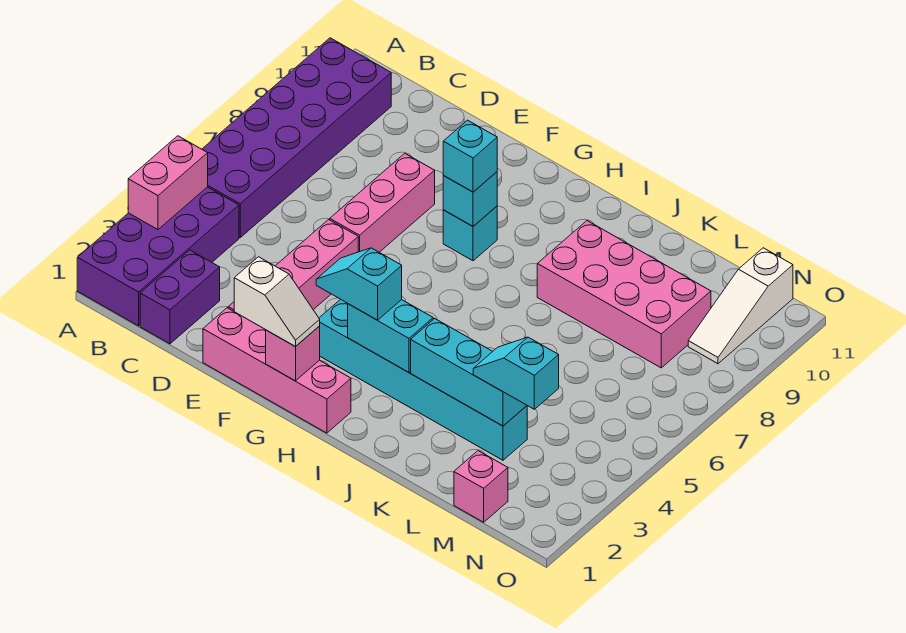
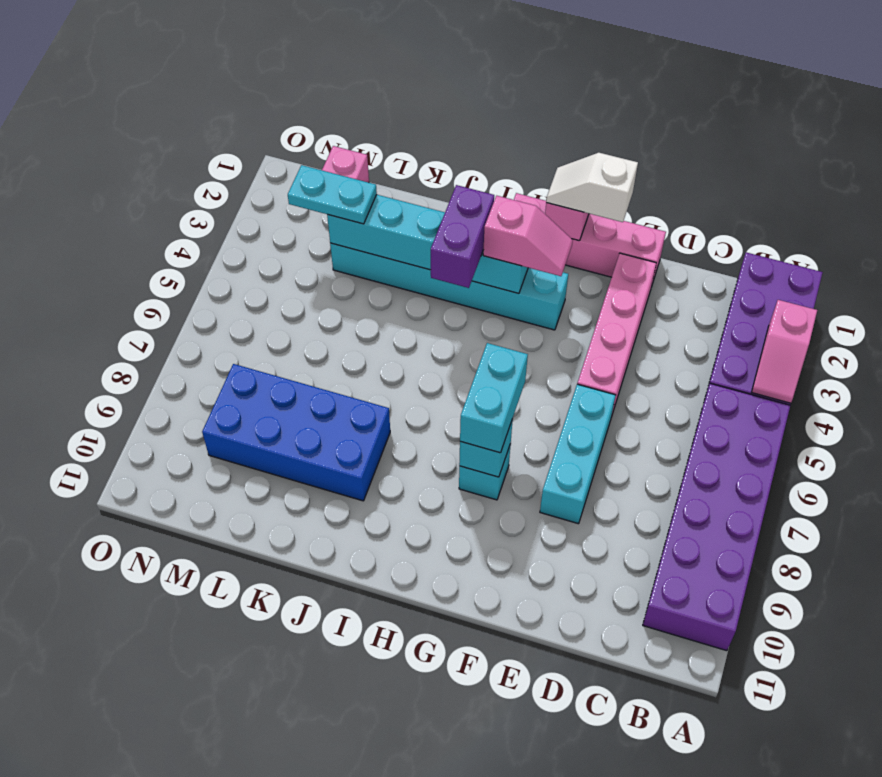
pink brick A3:A4 level 2 -> pink slope A3:A4 level 2 top 3
purple brick C1:C2 level 1 -> purple brick I3:I4 level 3
pink brick E6:E8 level 1 -> cyan brick E6:E8 level 1
cyan slope G3:H3 level 3 top H -> pink slope G3:H3 level 3 top H
cyan brick G8 level 3 -> cyan brick G7:G8 level 3
pink brick J8:M9 level 1 -> blue brick J8:M9 level 1
cyan slope L3:M3 level 3 top M -> cyan plate L3:M3 level 3
white slope N9:N11 level 1 top 11 -> none

